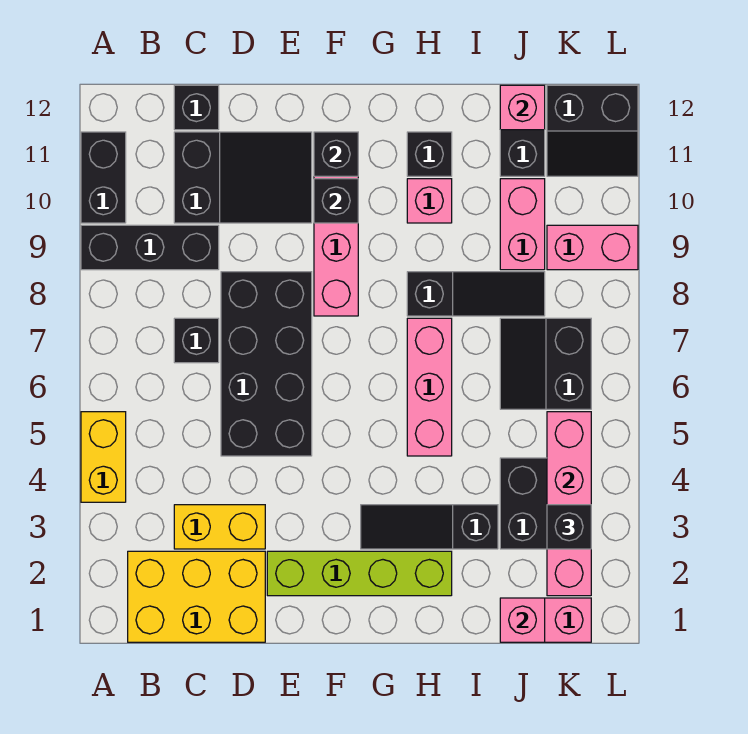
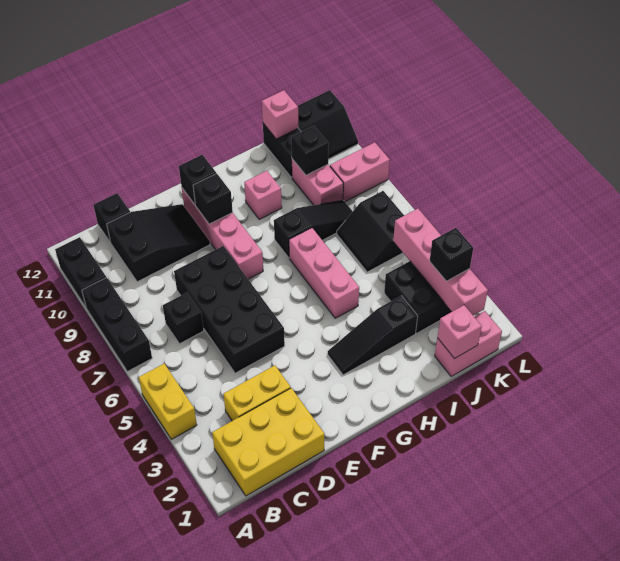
black brick A9:C9 level 1 -> black brick A7:A9 level 1
lime brick E2:H2 level 1 -> none
black brick H11 level 1 -> black brick J10 level 2

